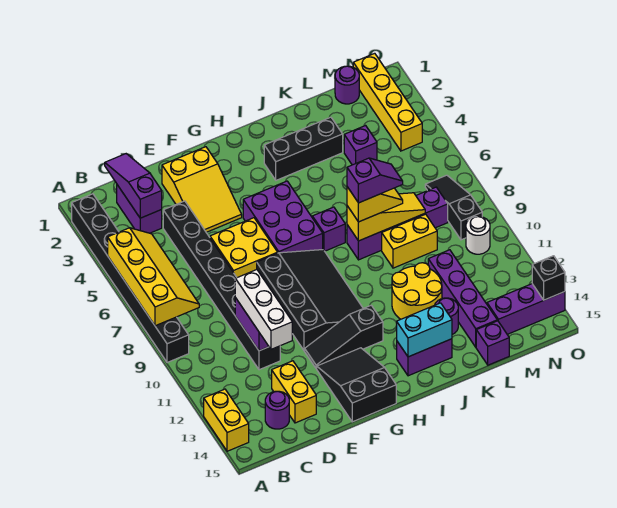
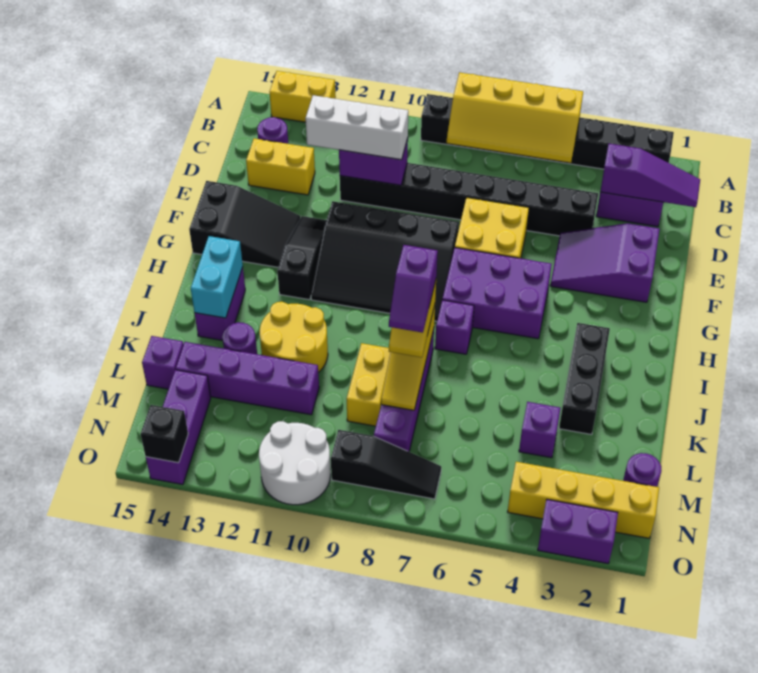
yellow slope E2:F4 level 1 top 2 -> purple slope E2:F4 level 1 top 2
white round brick N10 level 1 -> white round brick N10:O11 level 1
none -> purple brick O2:O3 level 1

